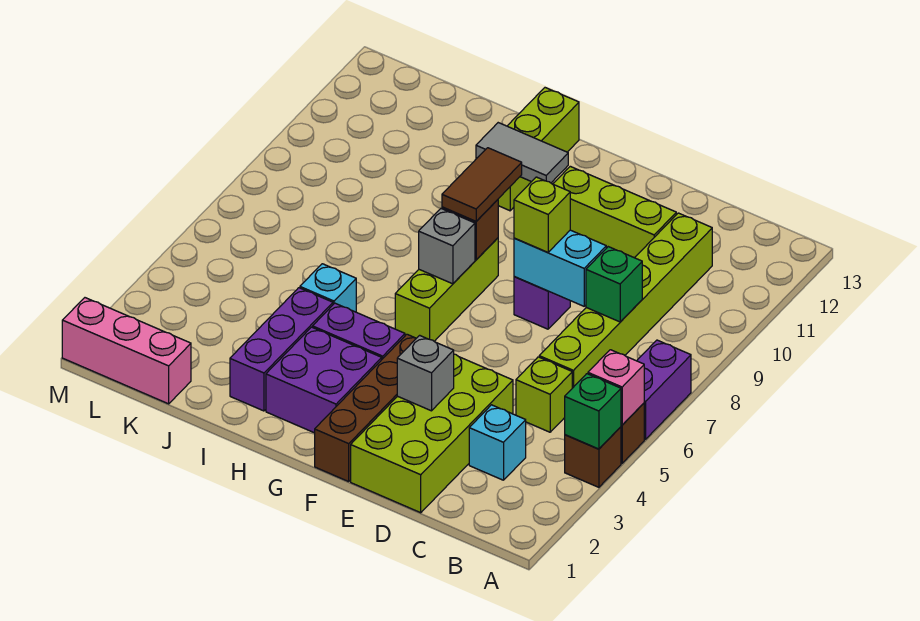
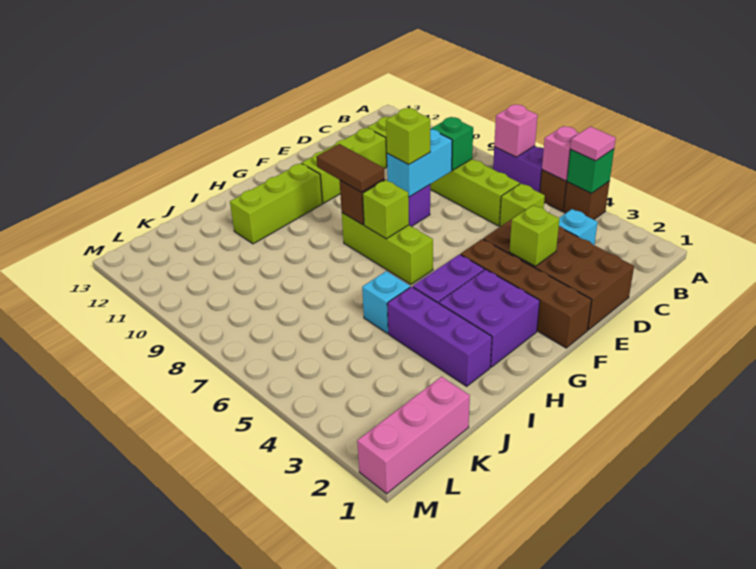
none -> pink tile A4 level 3
none -> pink brick A7 level 2
lime brick D1:E4 level 1 -> brown brick D1:E4 level 1
grey brick E3 level 2 -> lime brick E3 level 2
grey brick G7 level 2 -> lime brick G7 level 2
grey tile G11:H11 level 2 -> none
lime brick H11:H13 level 1 -> lime brick G11:I11 level 1

